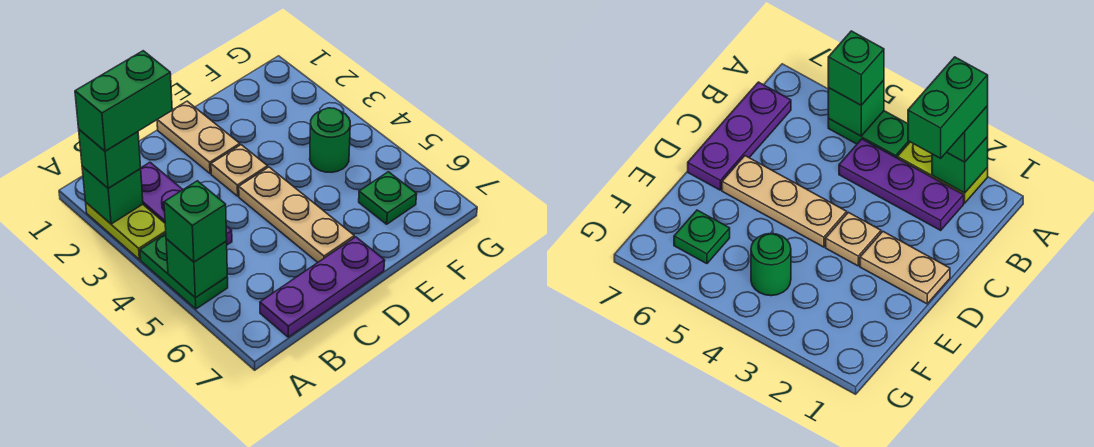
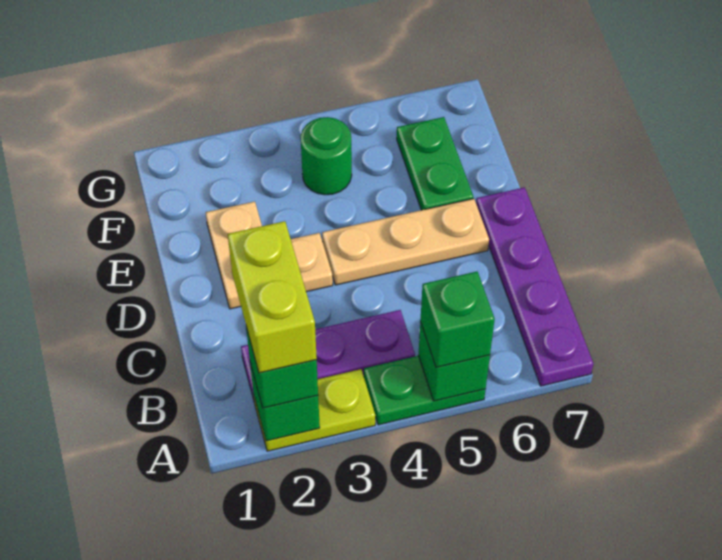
green brick A2:B2 level 4 -> lime brick A2:B2 level 4
purple plate B7:D7 level 1 -> purple plate A7:D7 level 1
tan plate D1:D2 level 1 -> tan plate D2:E2 level 1
green plate F6 level 1 -> green plate E6:F6 level 1

